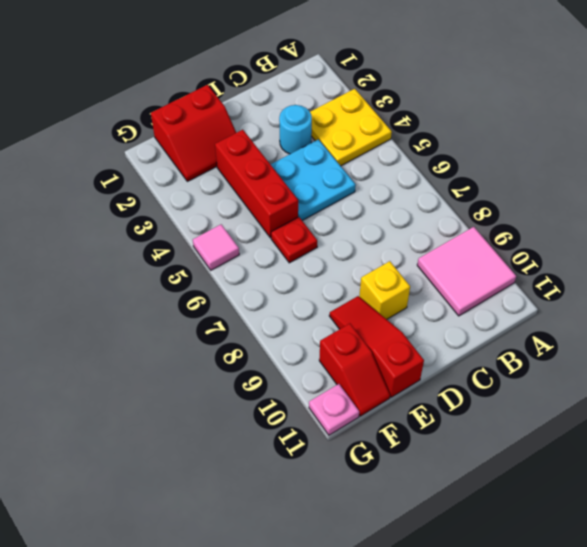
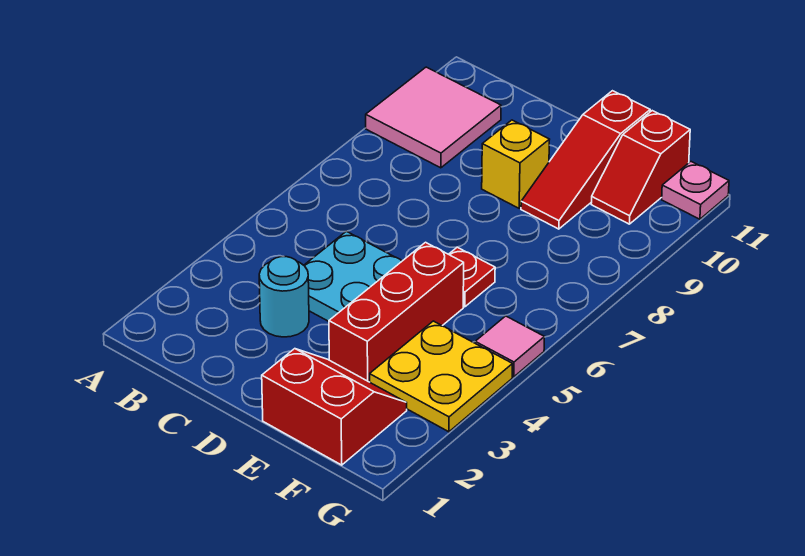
yellow plate A3:B4 level 1 -> yellow plate F3:G4 level 1
red slope F10:F11 level 1 top 10 -> red slope F10:F11 level 1 top 11

